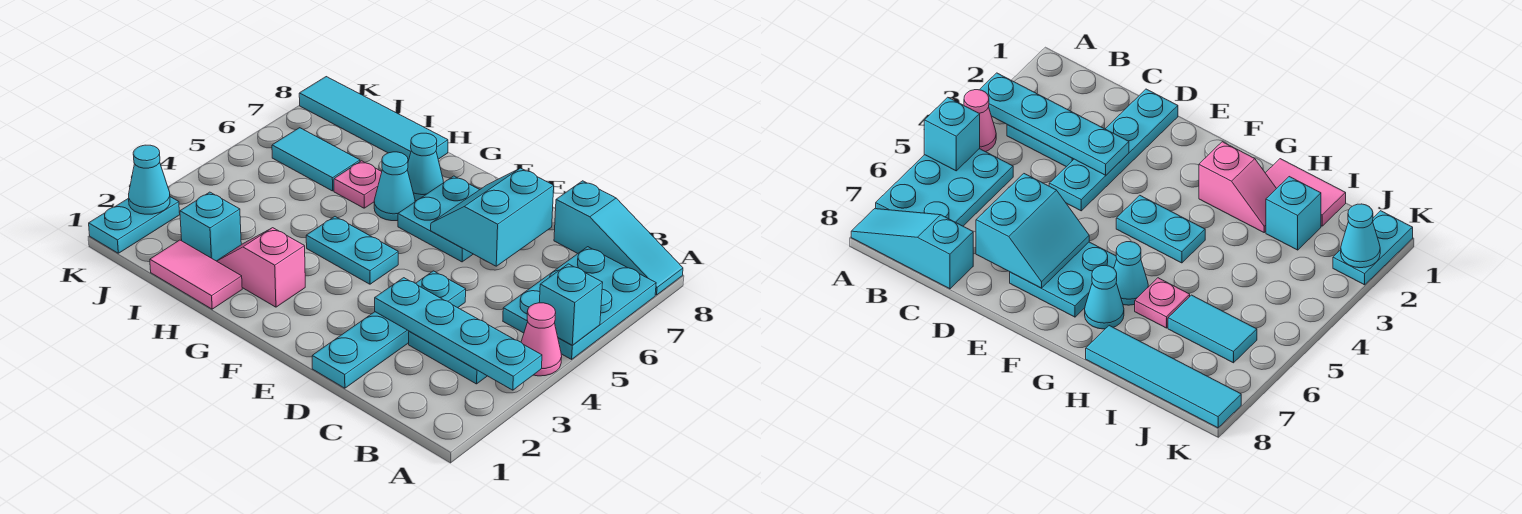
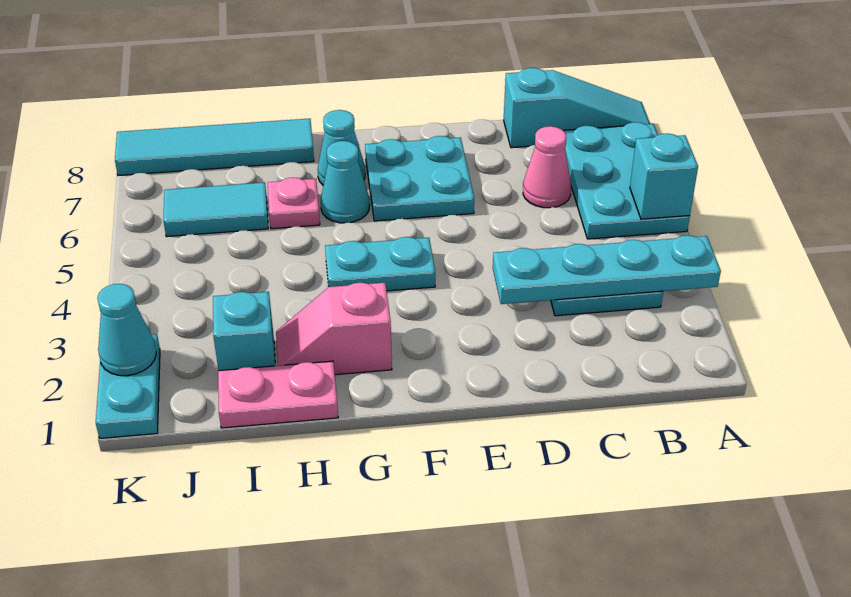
pink cone A4 level 1 -> pink cone C6 level 1
cyan plate D1:D4 level 1 -> none
cyan slope D6:E7 level 2 top D -> none
pink tile H1:I1 level 1 -> pink plate H1:I1 level 1

